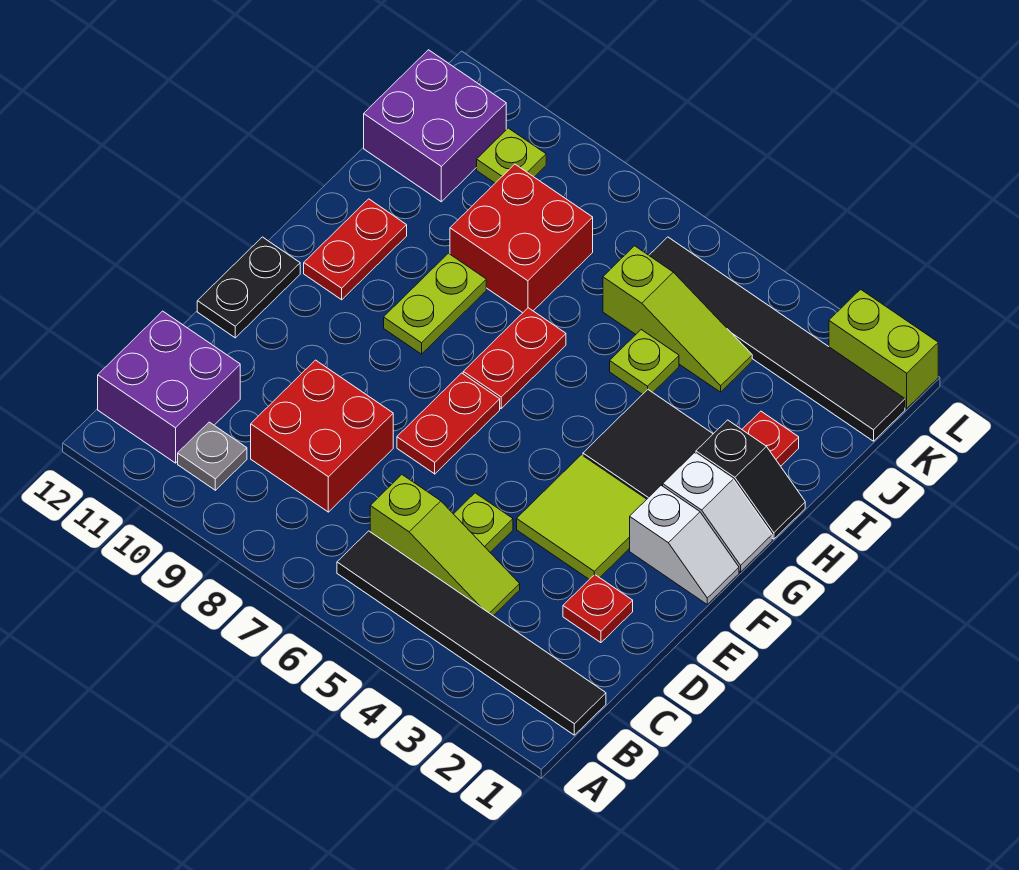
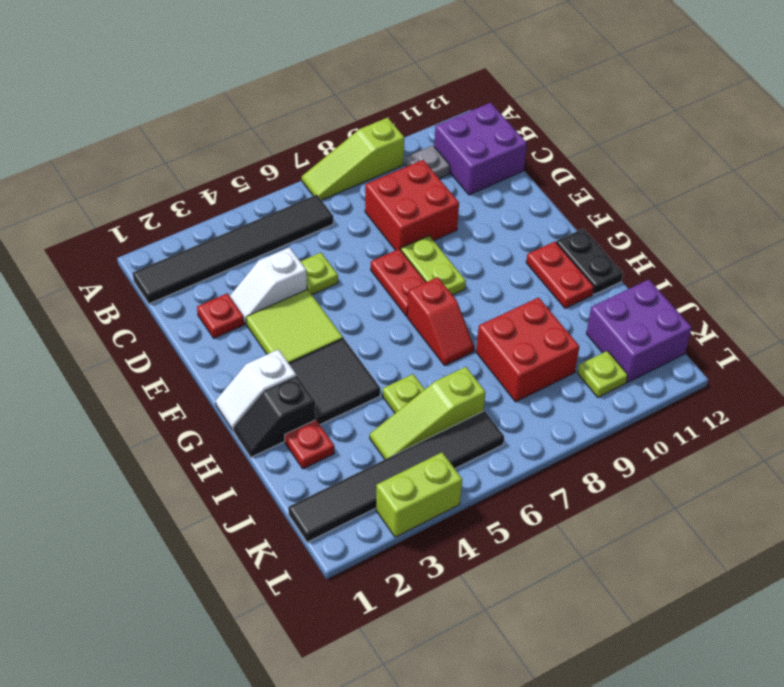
lime slope C4:C6 level 1 top 6 -> lime slope A7:A9 level 1 top 9
black plate E12:F12 level 1 -> black plate G12:H12 level 1
white slope F1:F2 level 1 top 2 -> white slope D3:D4 level 1 top 4
red plate G7:H7 level 1 -> red slope G7:H7 level 1 top G
lime plate G9:H9 level 1 -> lime plate E8:F8 level 1
lime brick L1:L2 level 1 -> lime brick L3:L4 level 1

